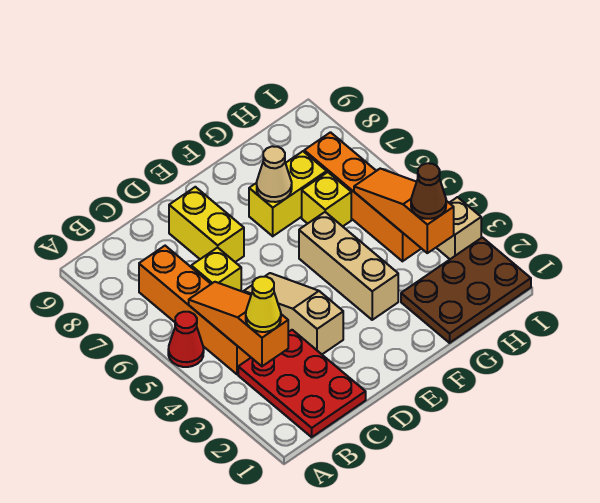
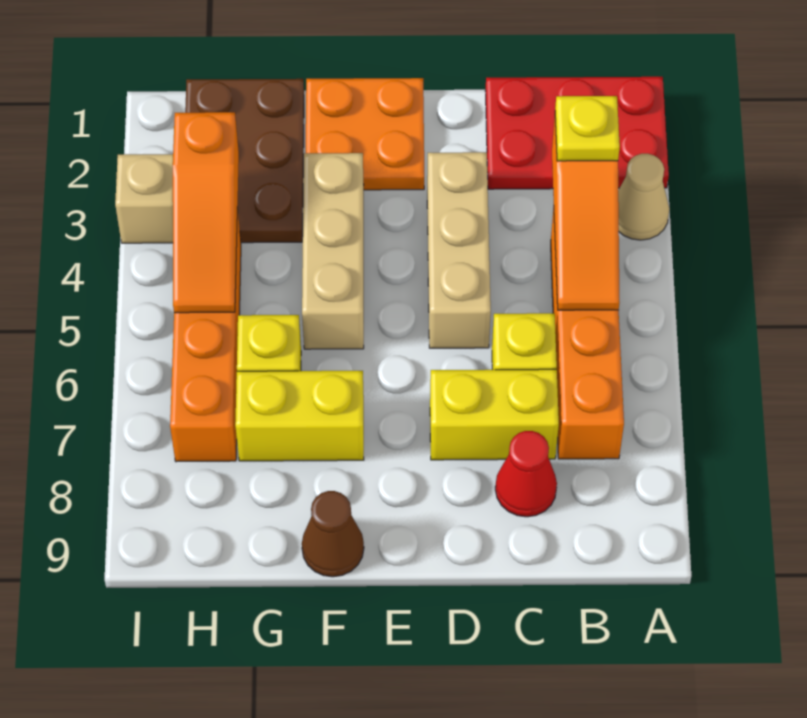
red cone A5 level 1 -> red cone C8 level 1
red plate B1:C3 level 1 -> red plate A1:C2 level 1
yellow cone B3 level 3 -> yellow plate B3 level 3
tan slope D3:D5 level 1 top 3 -> tan brick D3:D5 level 1
yellow brick D7:D8 level 1 -> yellow brick C7:D7 level 1
none -> orange plate E1:F2 level 1
tan cone F7 level 2 -> tan cone A3 level 1
brown plate G1:I2 level 1 -> brown plate G1:H3 level 1
brown cone H3 level 3 -> brown cone F9 level 1

